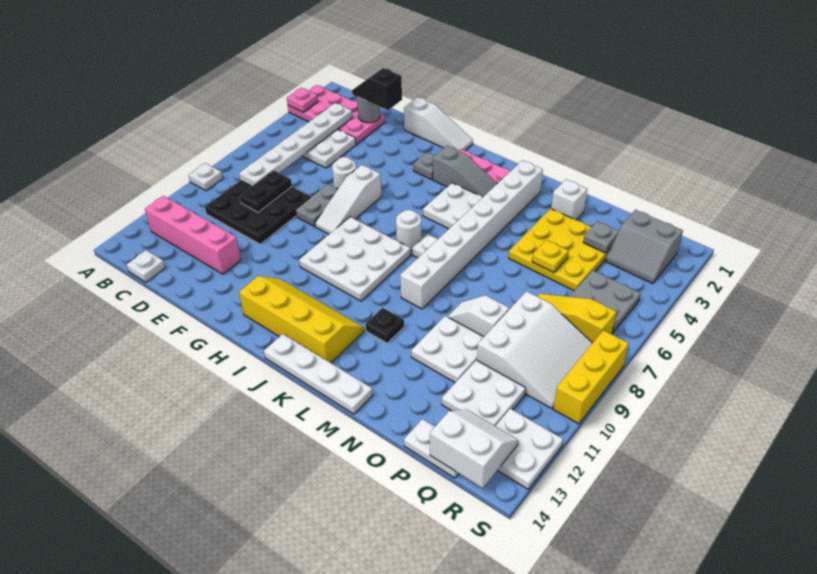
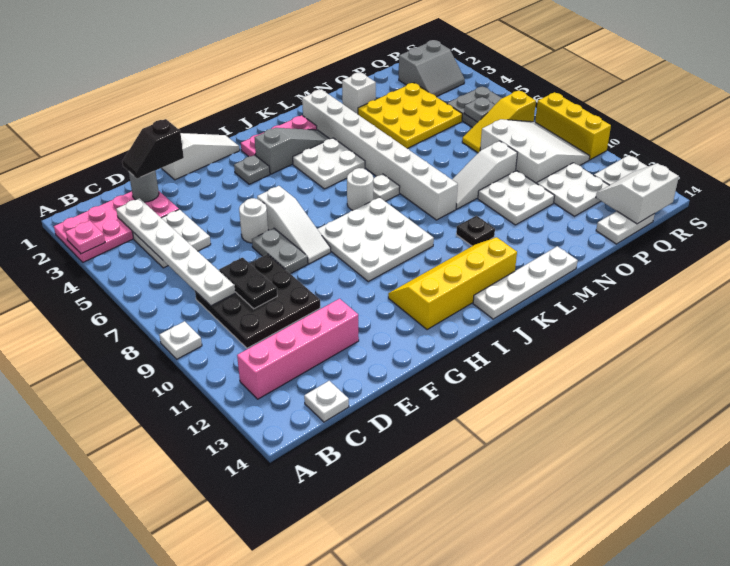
white slope N9:O9 level 1 top O -> white slope M9:O9 level 1 top O
yellow plate O5 level 2 -> none
grey plate P3 level 2 -> grey plate Q6 level 2

